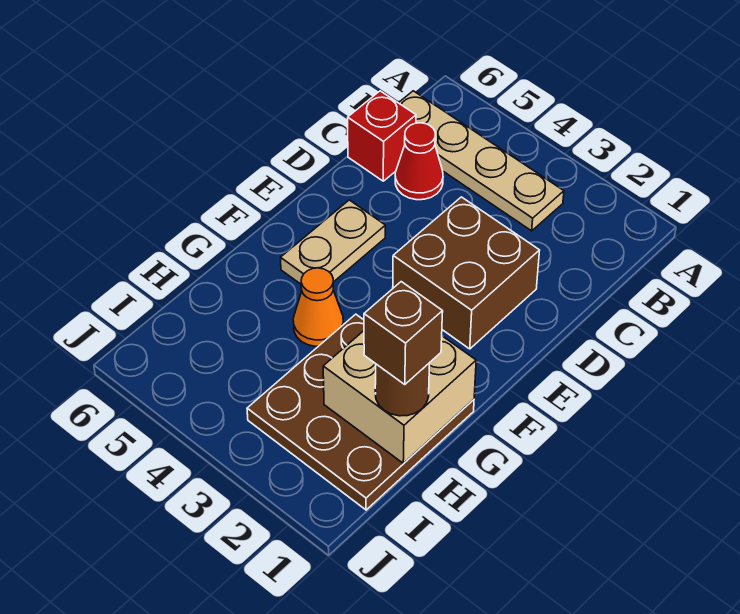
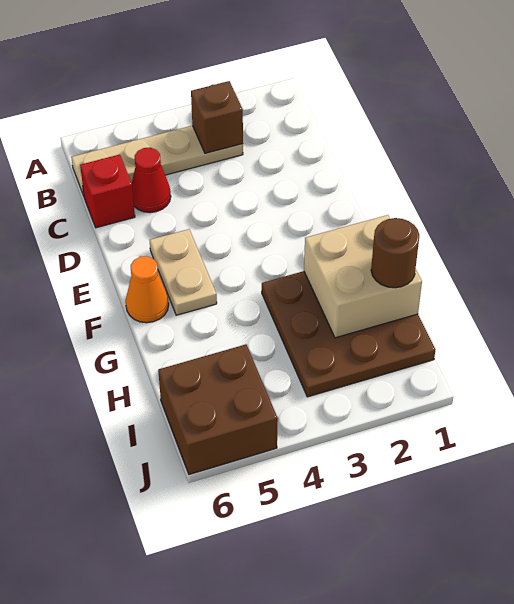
brown brick D2:E3 level 1 -> brown brick I5:J6 level 1
orange cone G4 level 1 -> orange cone F6 level 1
brown brick H1 level 4 -> brown brick B3 level 2

